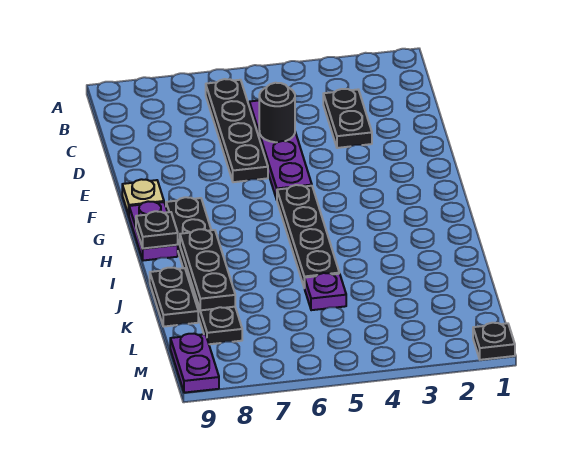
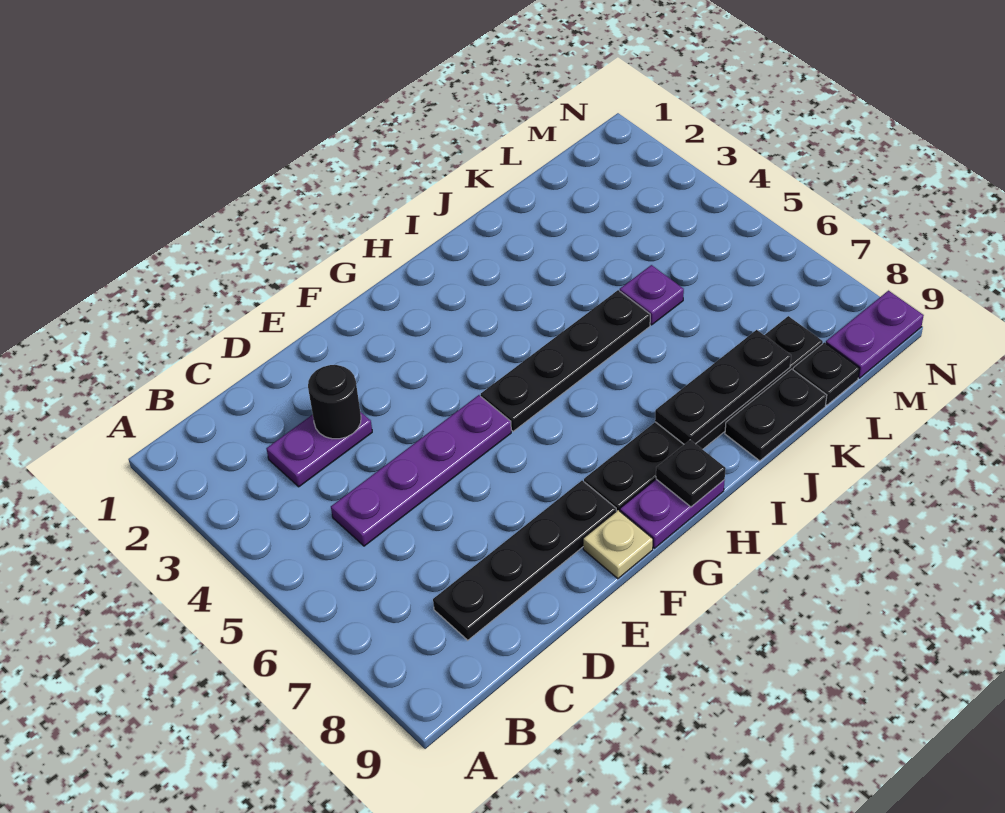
black plate B6:E6 level 1 -> black plate C8:F8 level 1
black plate C3:D3 level 1 -> purple plate C3:D3 level 1
black round brick D5 level 2 -> black round brick D3 level 2
black plate N1 level 1 -> black plate L9 level 1

